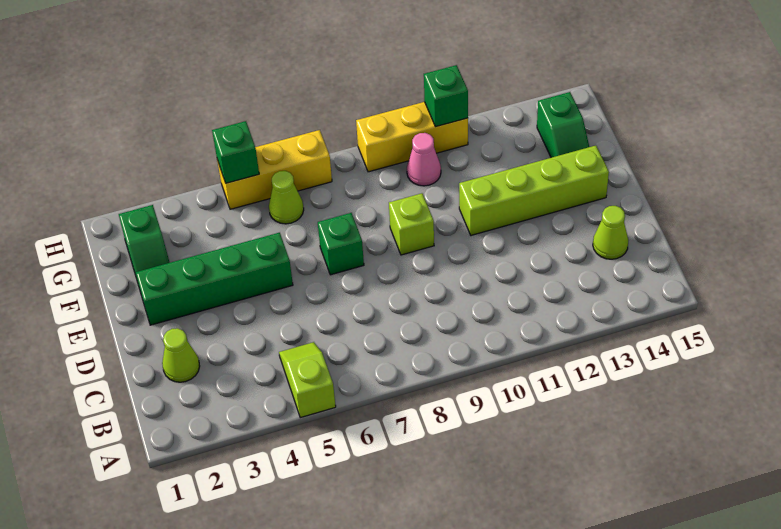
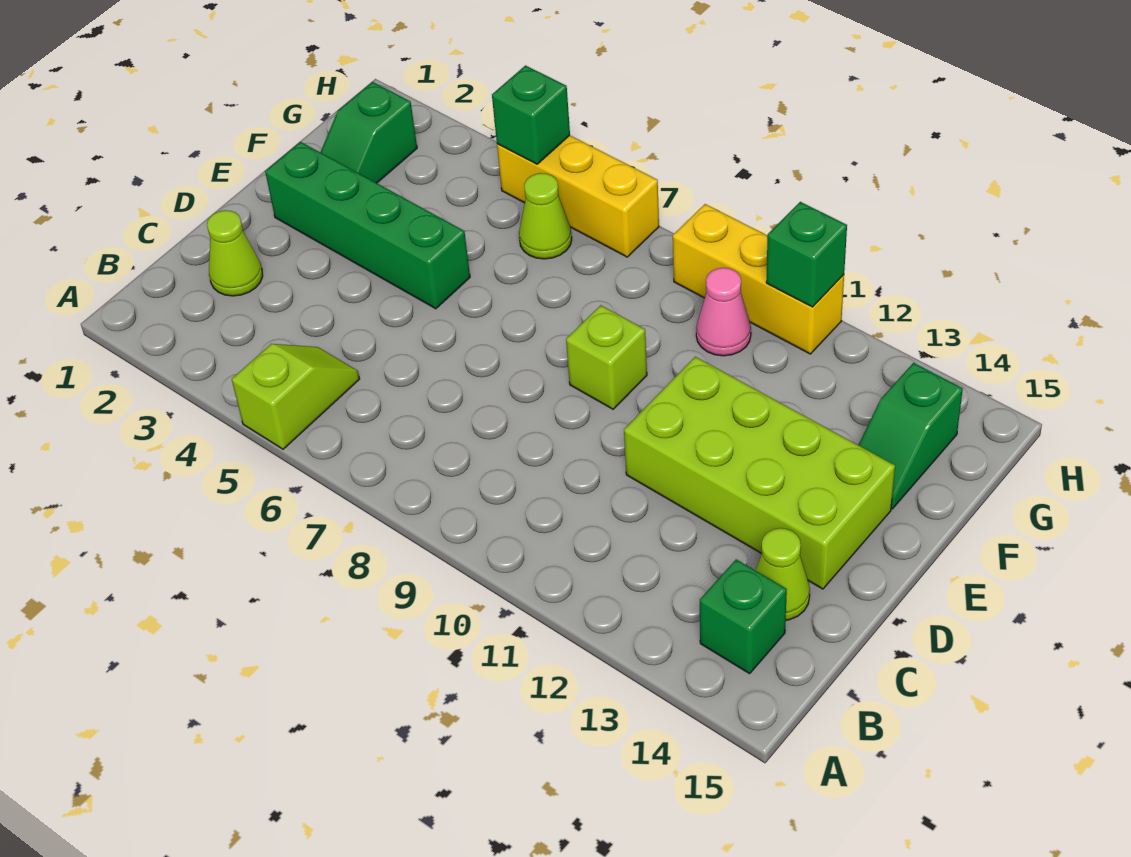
green brick E7 level 1 -> green brick B14 level 1
lime brick E11:E14 level 1 -> lime brick D11:E14 level 1

